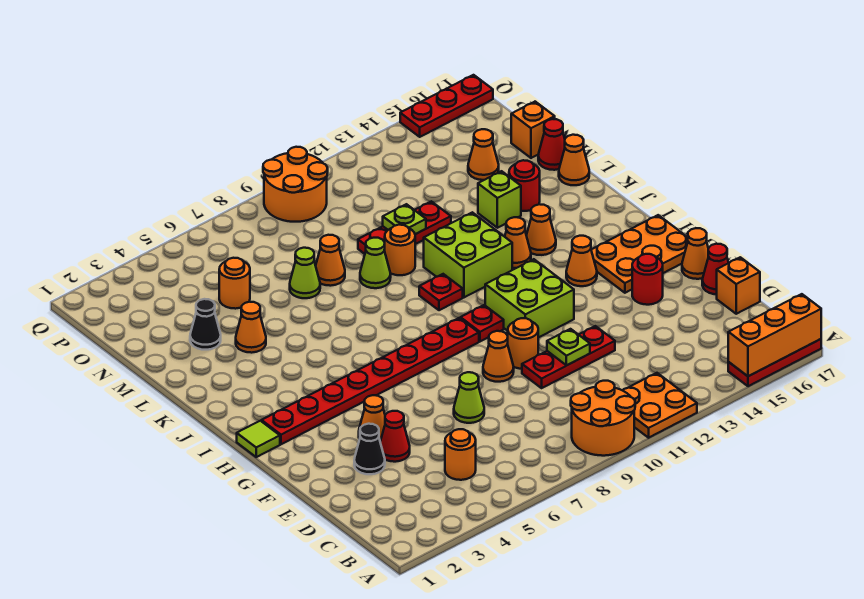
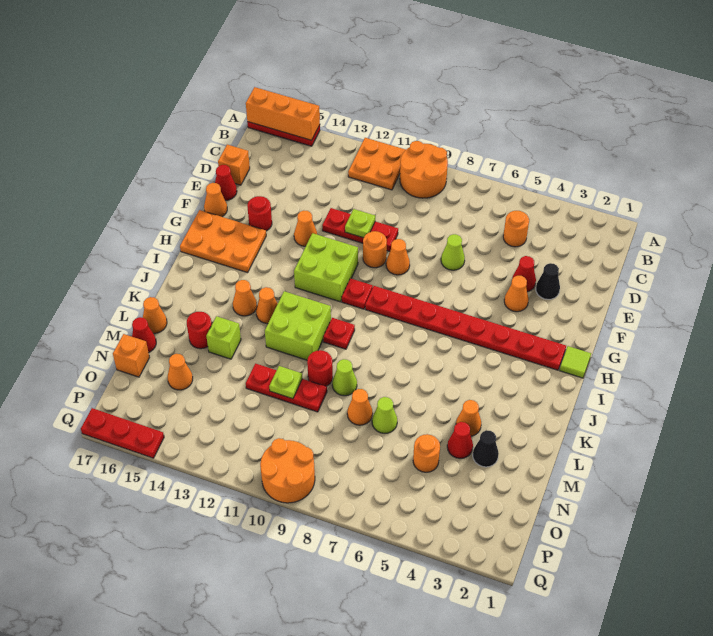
orange cone H14 level 1 -> orange cone F13 level 1
orange round brick L10 level 1 -> red round brick L10 level 1
none -> red cone M4 level 1

